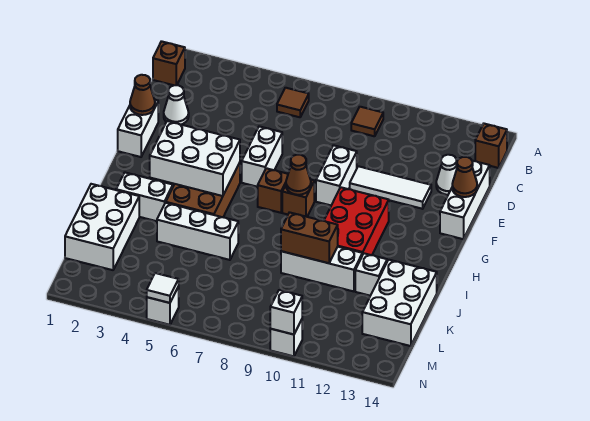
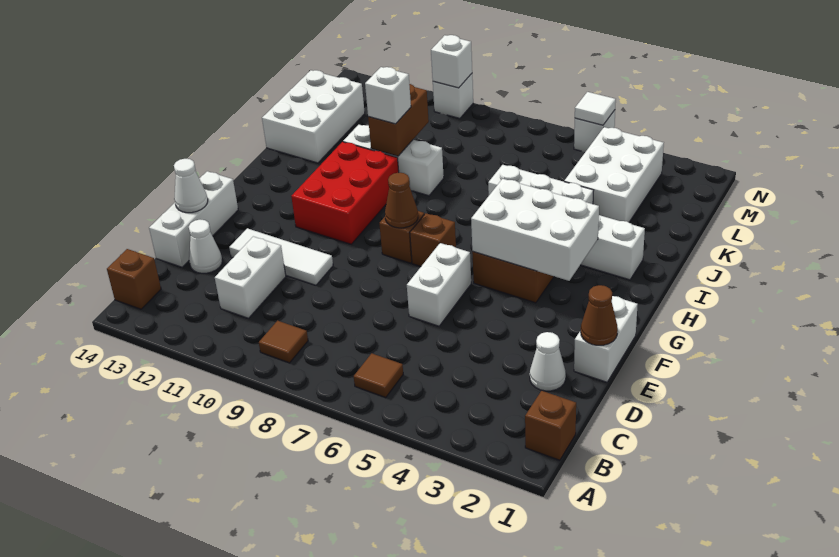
white brick E9:F9 level 1 -> white brick C11:D11 level 1
brown cone E14 level 2 -> white cone E14 level 2
white brick J1:L2 level 1 -> white brick K3:M4 level 1
brown brick J9:J10 level 2 -> brown brick J10:K10 level 2
white brick J12 level 1 -> white brick J10 level 3

